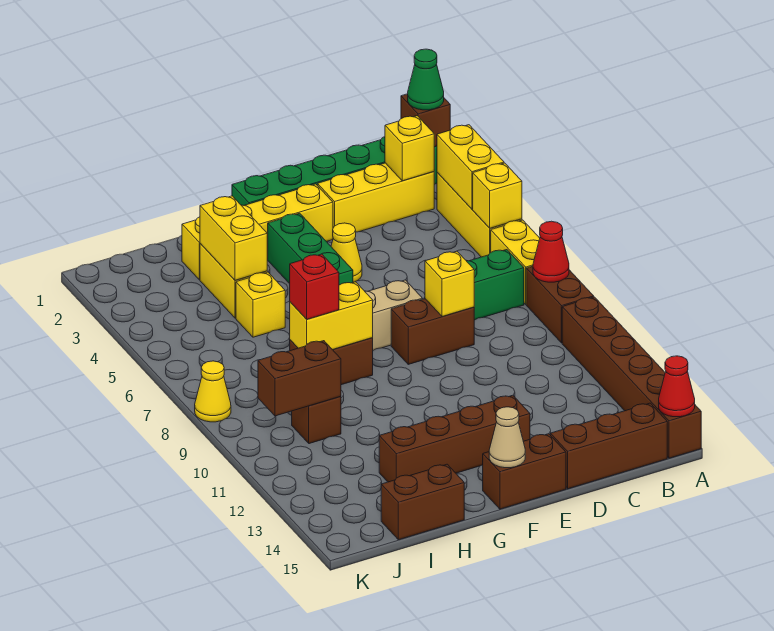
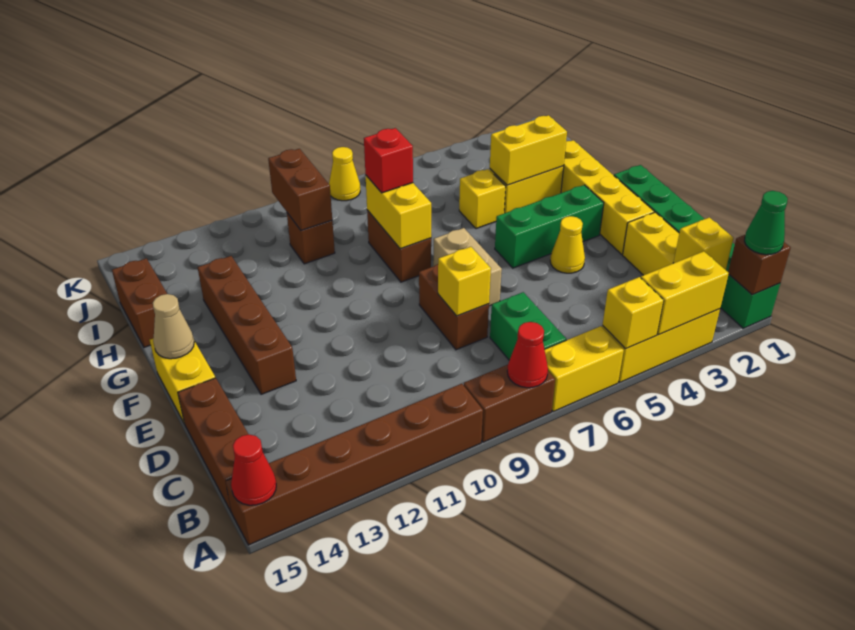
brown brick E15:F15 level 1 -> yellow brick E15:F15 level 1

